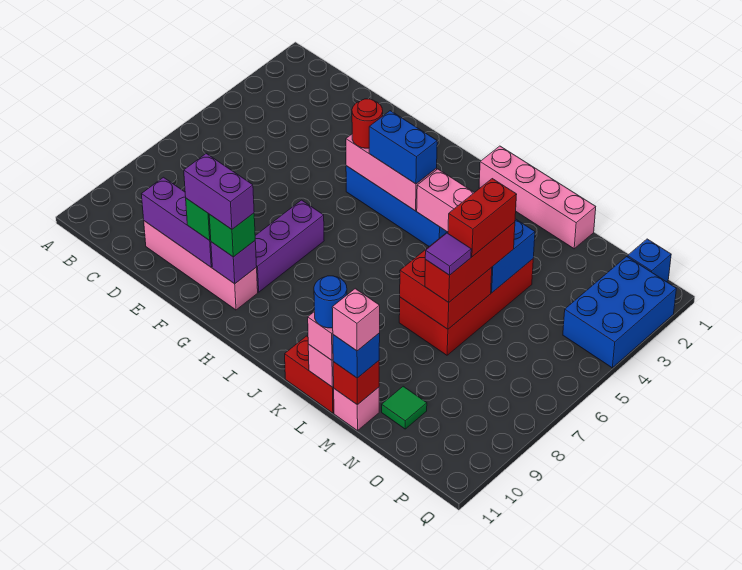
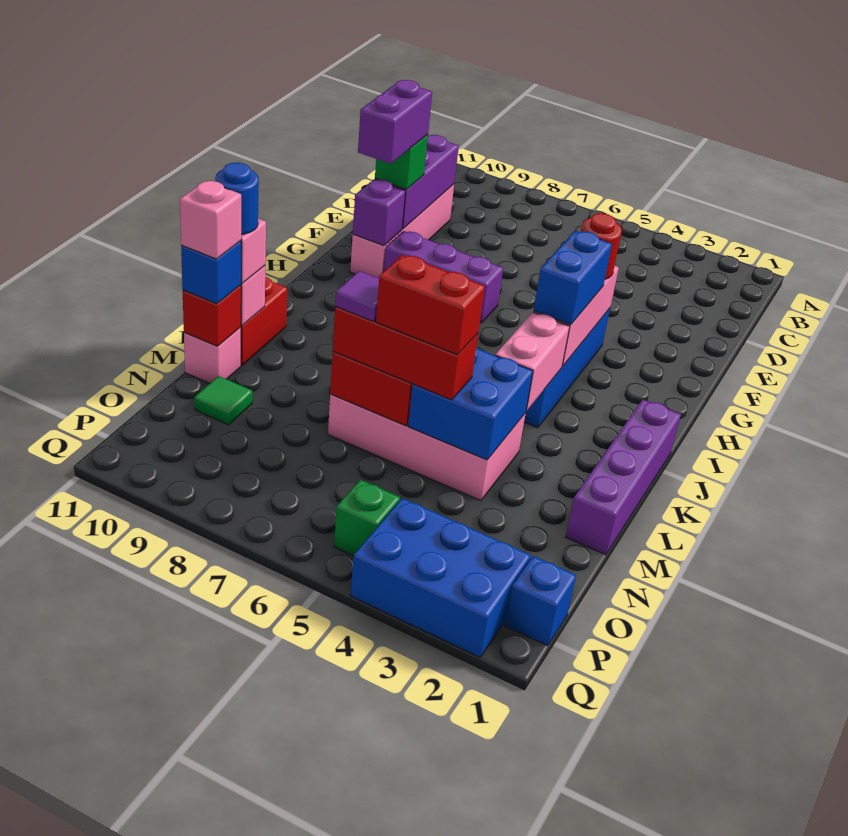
green brick G10 level 3 -> green brick P5 level 1
pink brick J1:M1 level 1 -> purple brick J1:M1 level 1
red brick L4:M7 level 1 -> pink brick L4:M7 level 1

